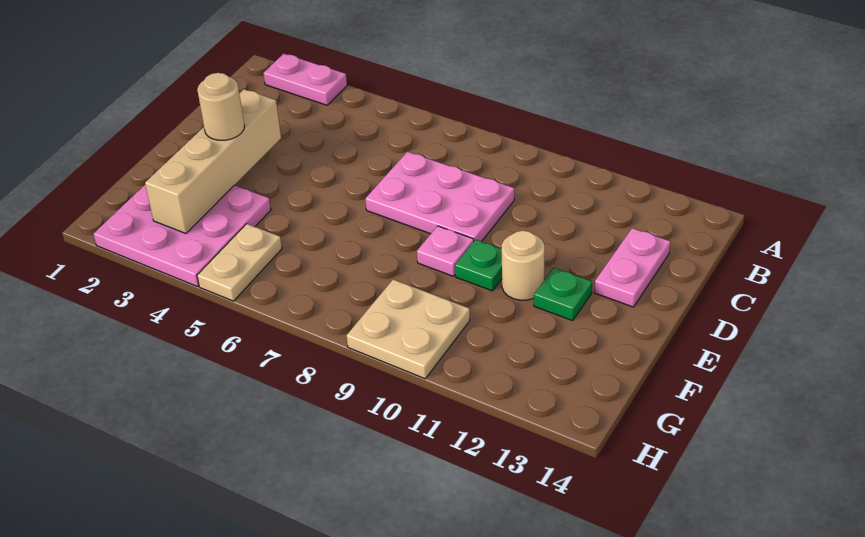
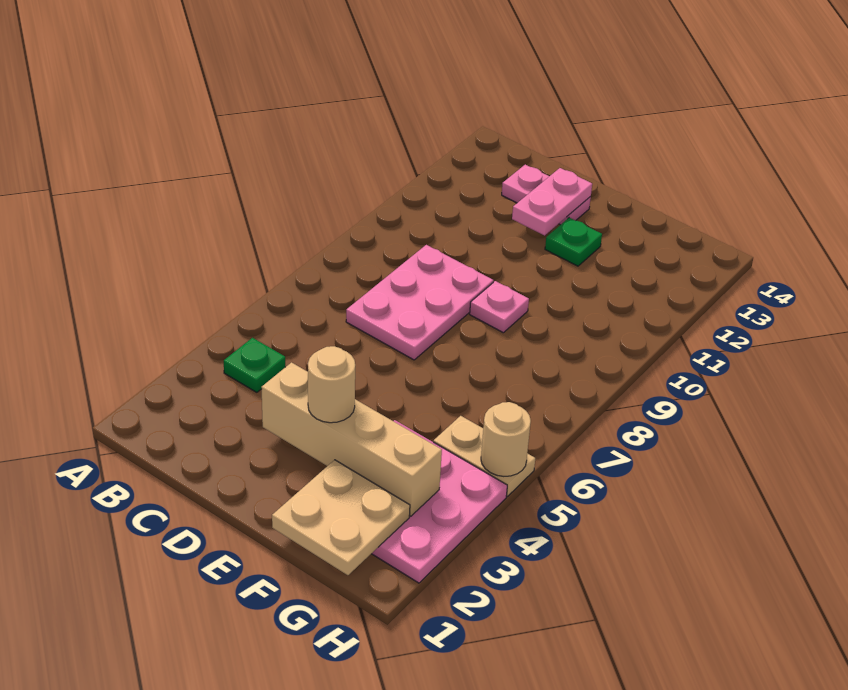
pink plate A2:A3 level 1 -> pink plate D12:D13 level 2
green plate E10 level 1 -> green plate B4 level 1
tan round brick E11 level 1 -> tan round brick H5 level 2
tan plate G9:H10 level 1 -> tan plate F1:G2 level 2

